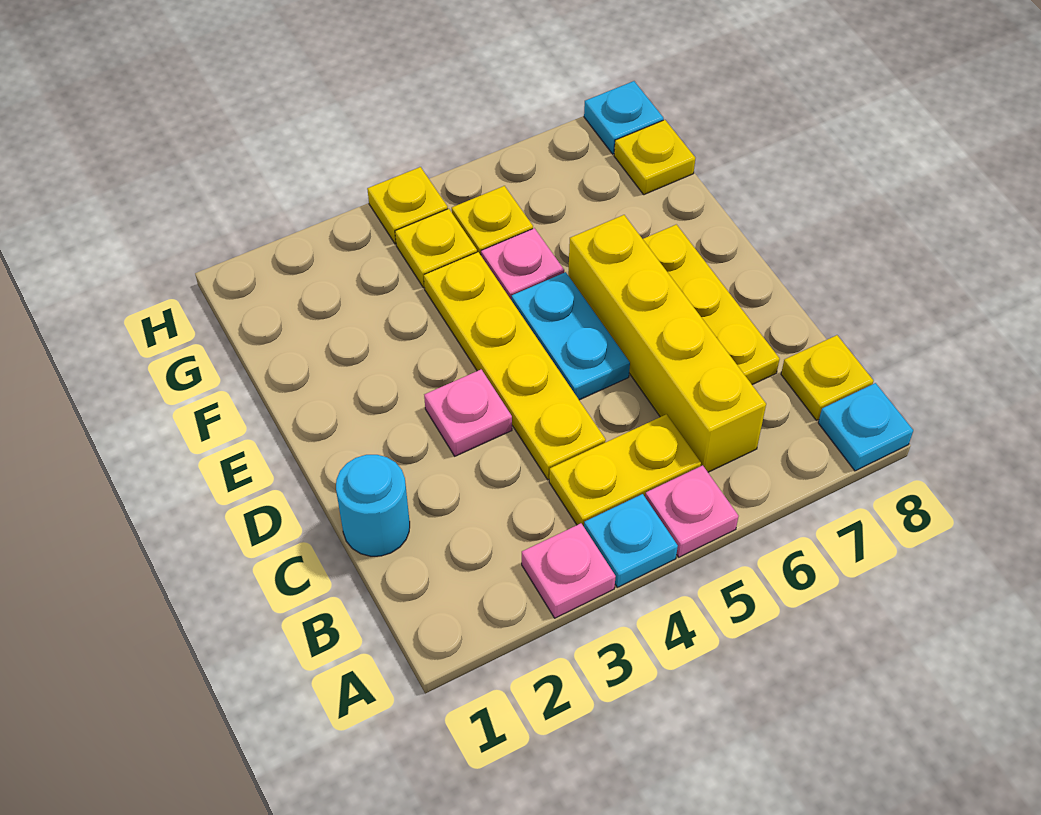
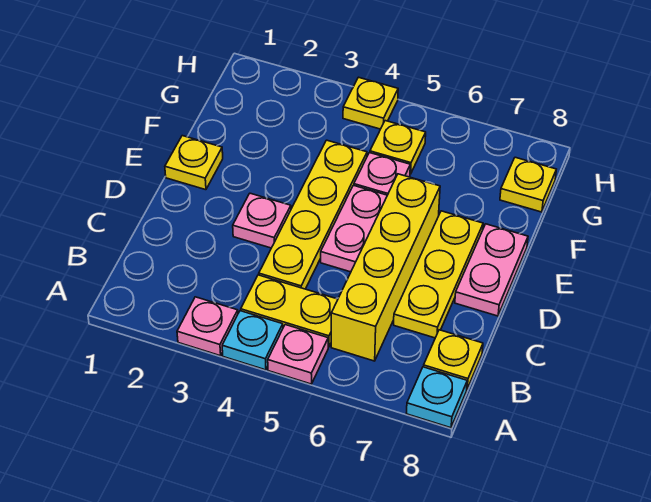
cyan round brick C1 level 1 -> none
cyan plate D5:E5 level 1 -> pink plate D5:E5 level 1
none -> pink plate D8:E8 level 1
yellow plate G4 level 1 -> yellow plate E1 level 1
cyan plate H8 level 1 -> none

